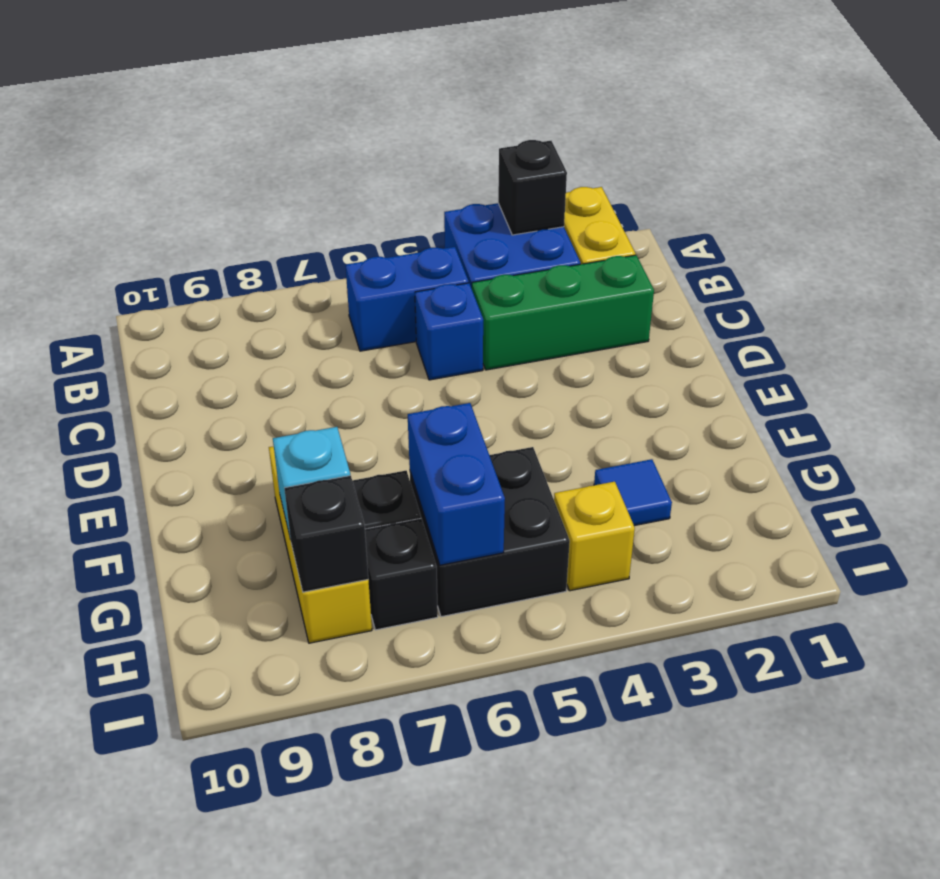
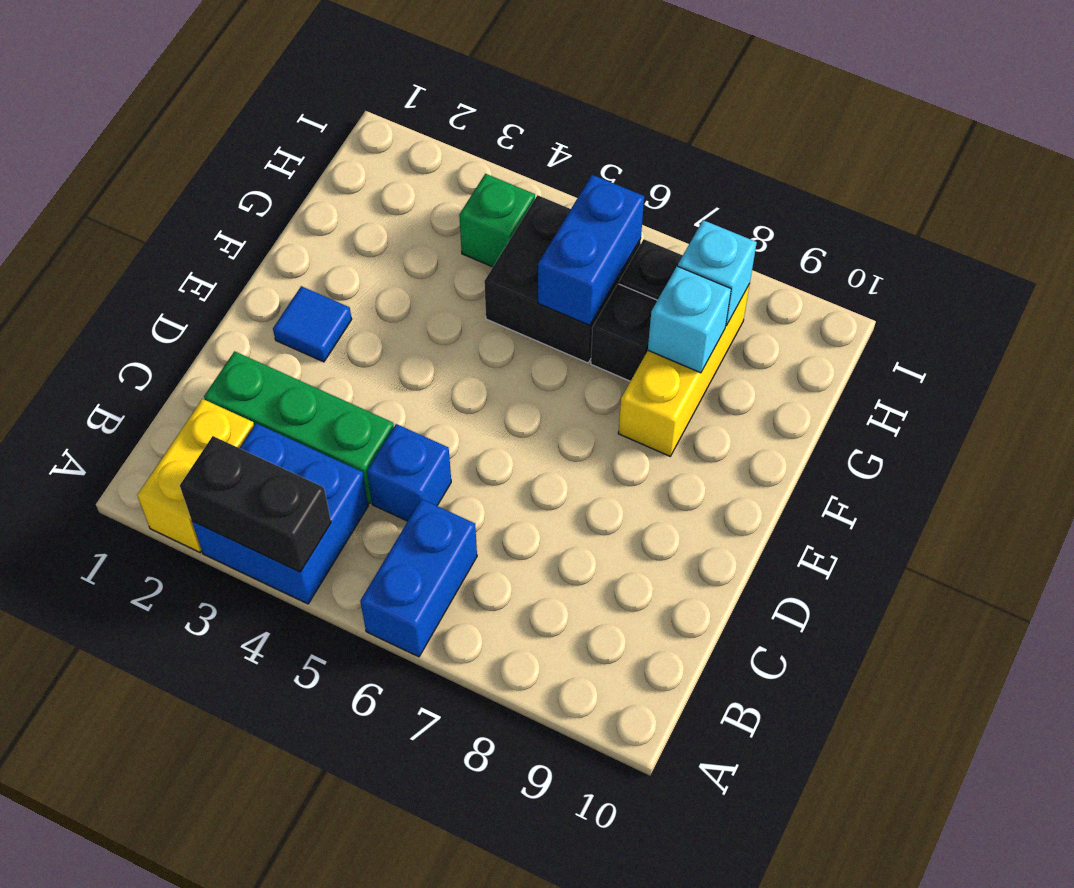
black brick A3 level 2 -> black brick A3:A4 level 2
blue brick B5:B6 level 1 -> blue brick A6:B6 level 1
blue tile G3 level 1 -> blue tile E2 level 1
yellow brick H4 level 1 -> green brick H4 level 1
black brick H8 level 2 -> cyan brick H8 level 2

